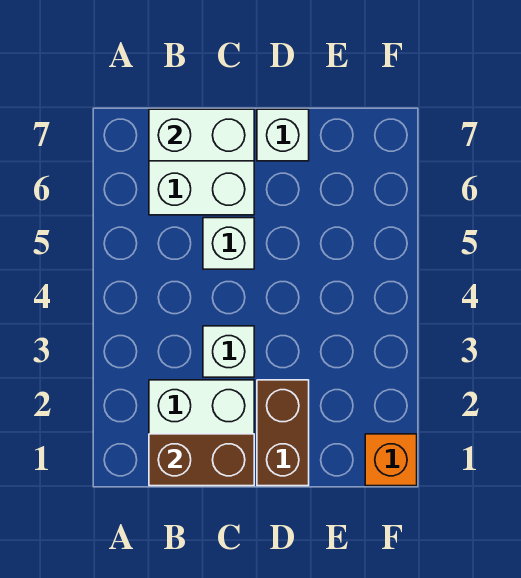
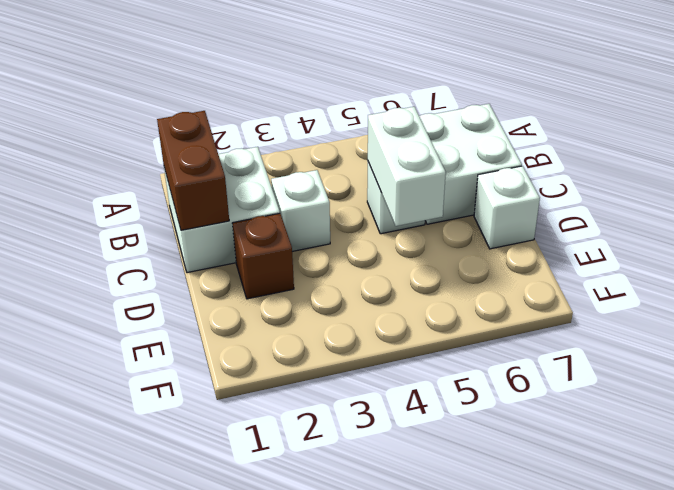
white brick B7:C7 level 2 -> white brick C5:D5 level 2
brown brick D1:D2 level 1 -> brown brick D2 level 1
orange brick F1 level 1 -> none

